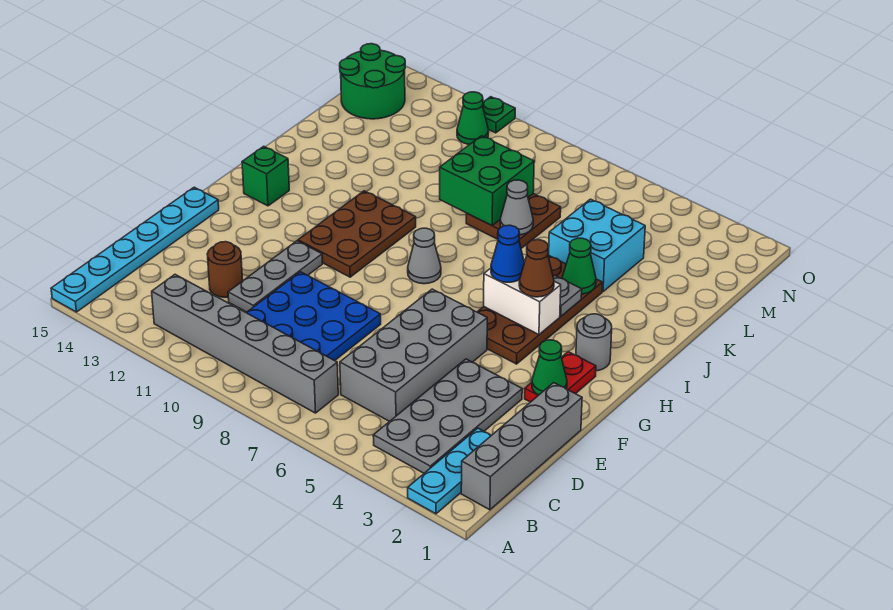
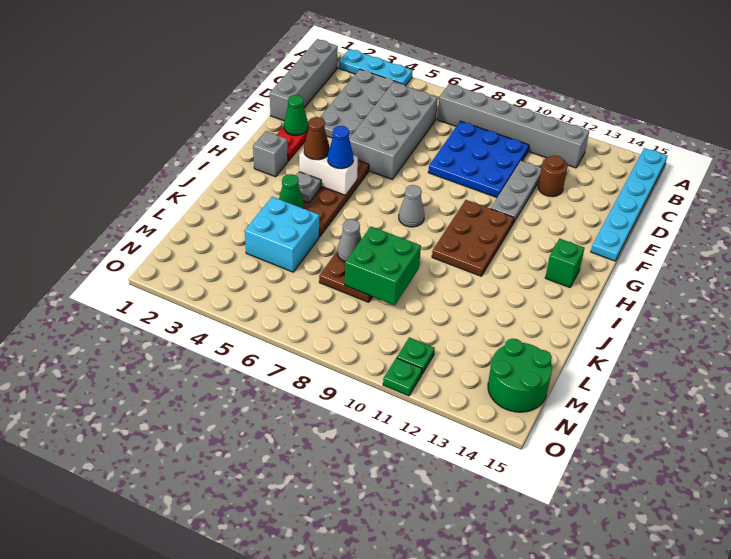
cyan plate A2:C2 level 1 -> cyan plate A2:A4 level 1
grey round brick H2 level 1 -> grey brick H2 level 1
green cone N11 level 1 -> green plate N11 level 1

